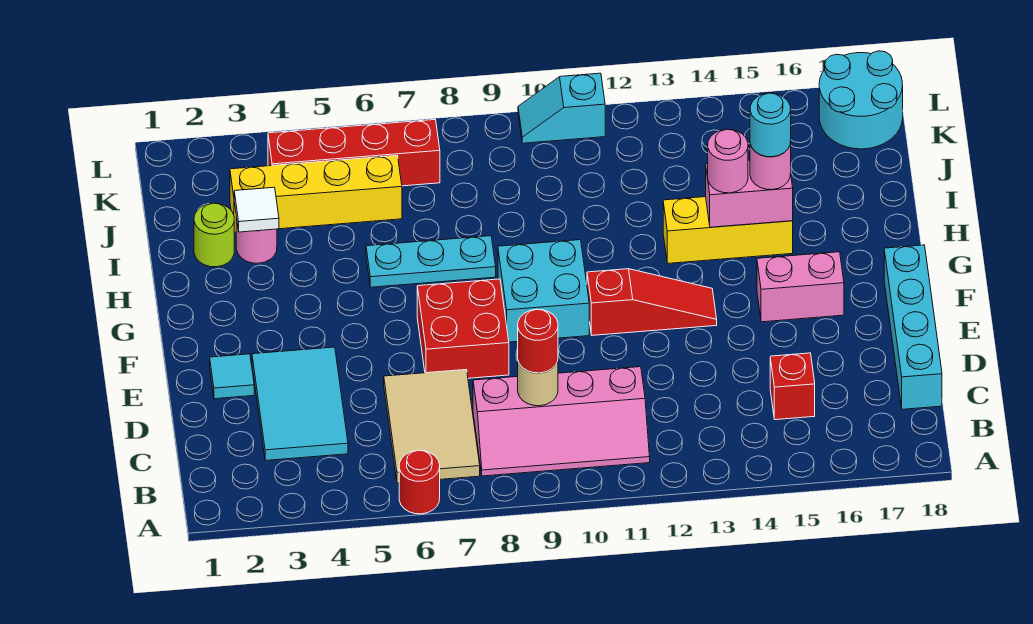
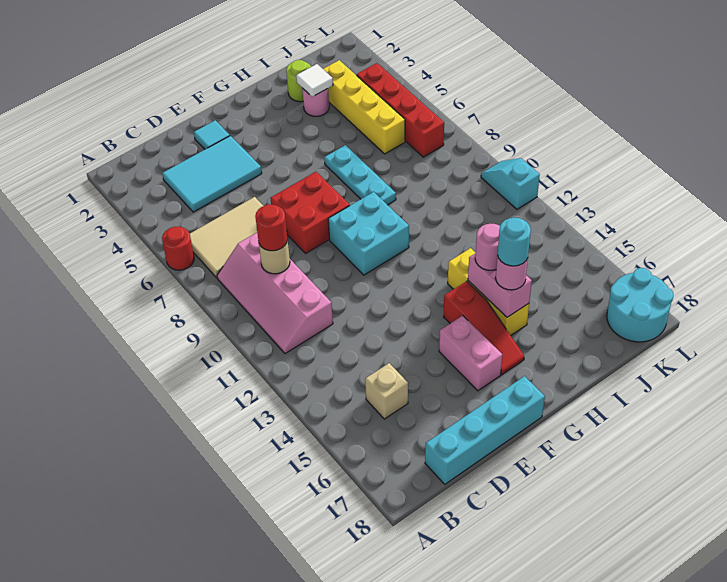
red brick C15 level 1 -> tan brick C15 level 1
red slope F11:F13 level 1 top 11 -> red slope G14:G16 level 1 top 14

